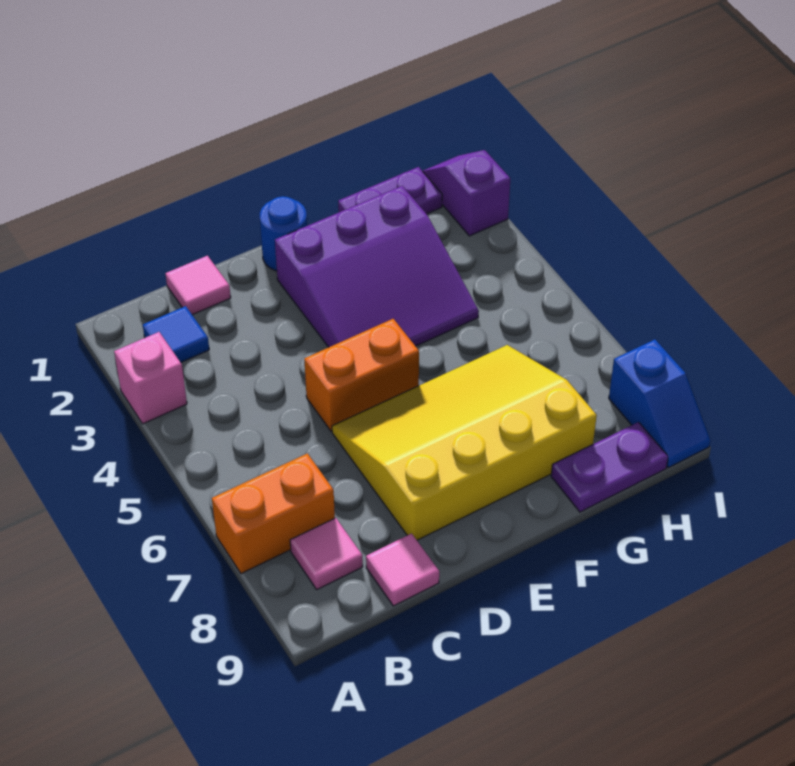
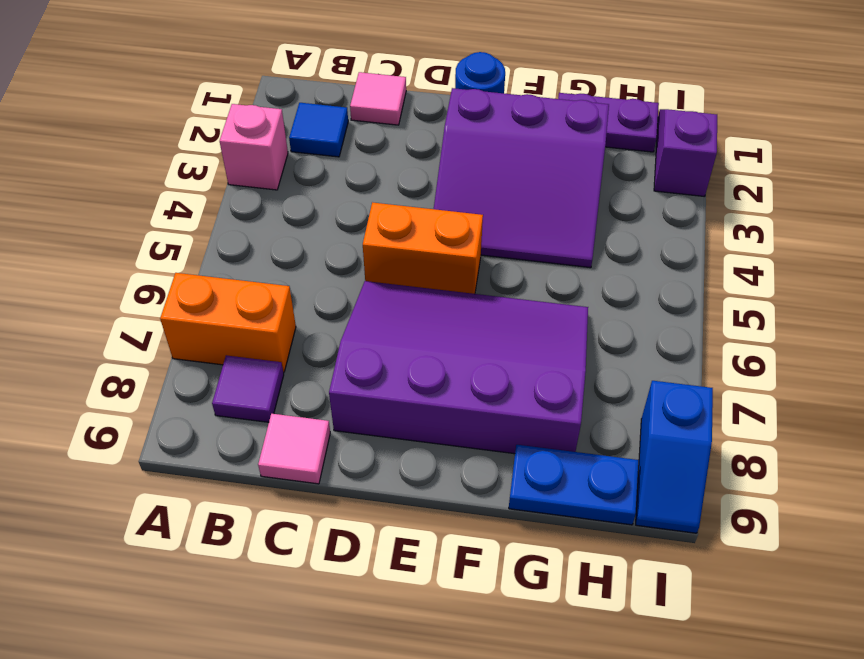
pink tile B8 level 1 -> purple tile B8 level 1
yellow slope D6:G8 level 1 top 8 -> purple slope D6:G8 level 1 top 8
purple plate G9:H9 level 1 -> blue plate G9:H9 level 1

